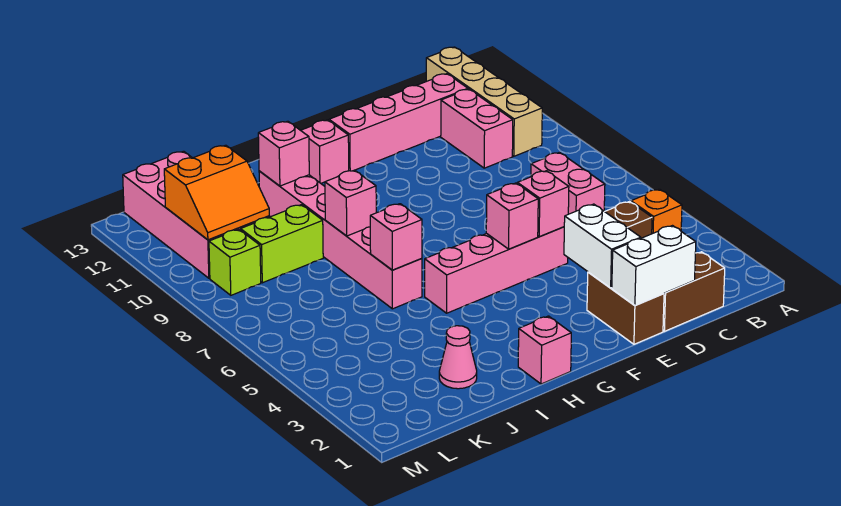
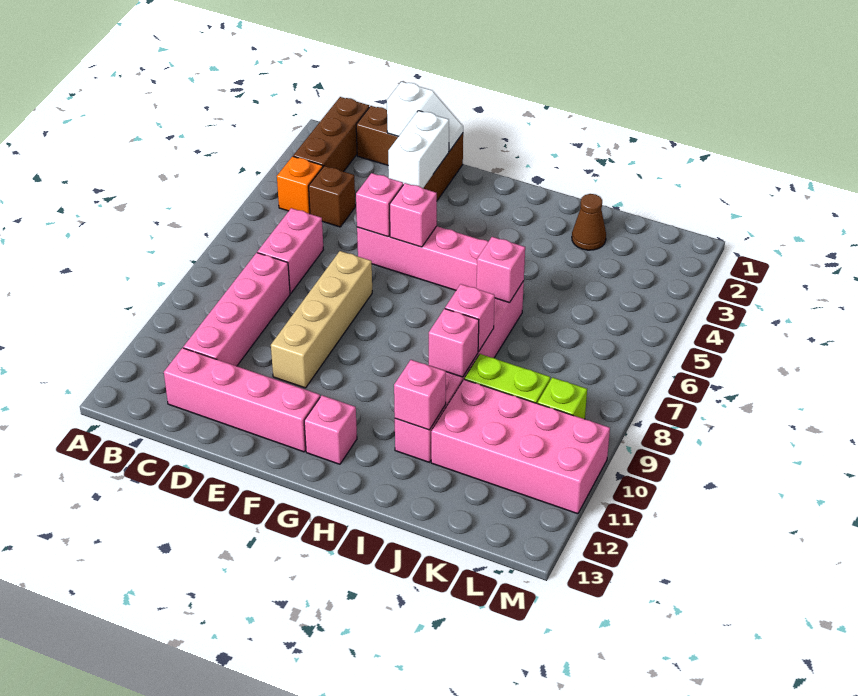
none -> brown brick B1:B3 level 1
tan brick B10:B13 level 1 -> tan brick E7:E10 level 1
pink brick C10:C11 level 1 -> pink brick C8:C11 level 1
white brick D1:E1 level 2 -> white slope D1:E1 level 2 top D
pink brick H1 level 1 -> pink brick I9 level 2
pink cone J2 level 1 -> brown cone J2 level 1
pink brick K10:L13 level 1 -> pink brick J10:M11 level 1
orange slope K10:L11 level 2 top 11 -> none

